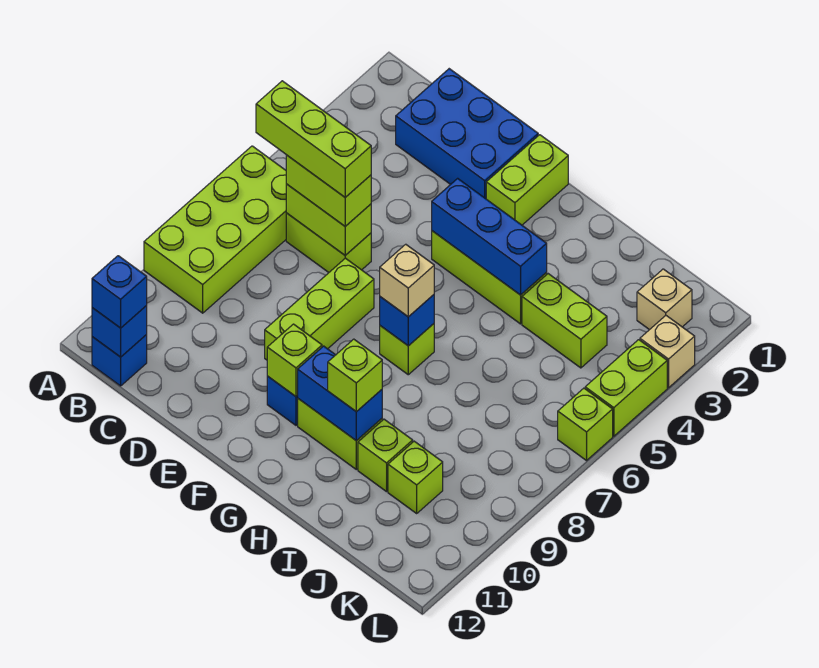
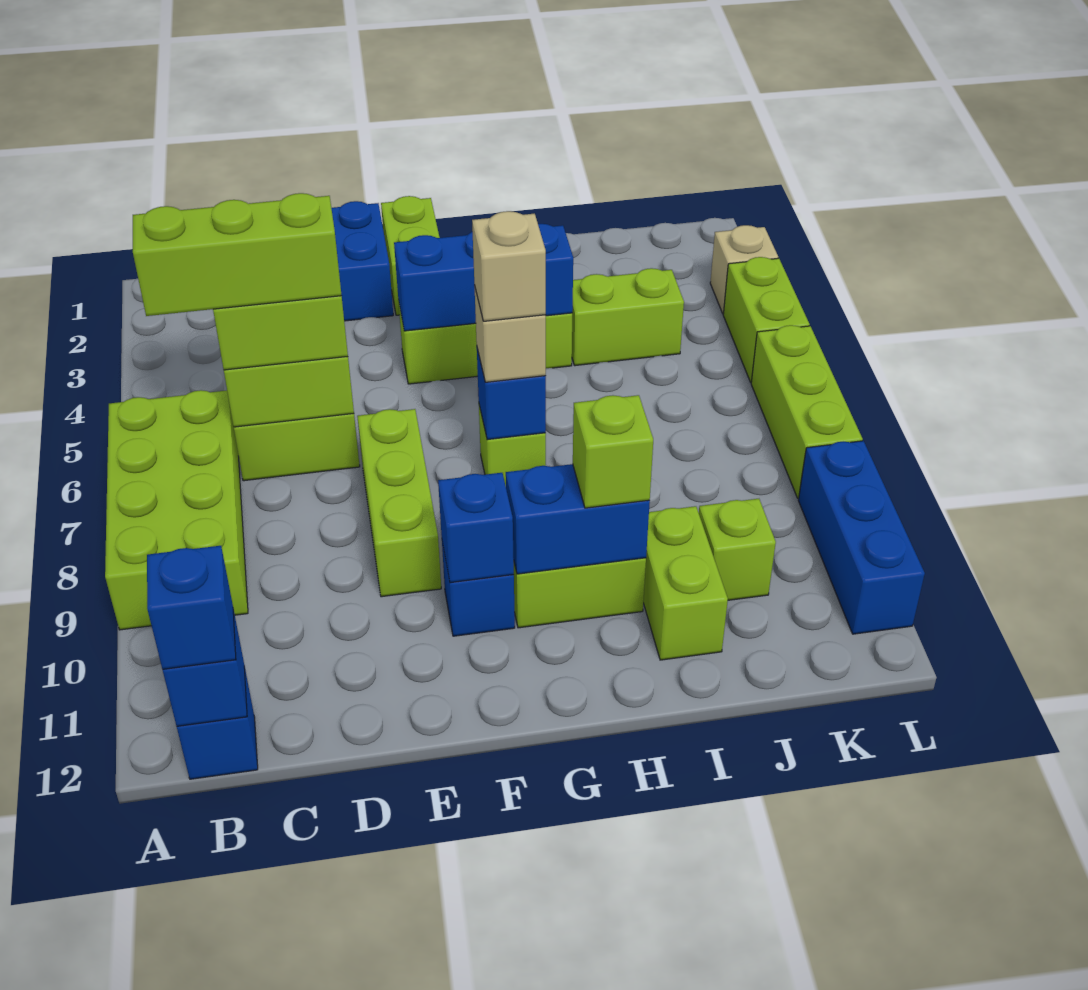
lime brick F10 level 2 -> blue brick F10 level 2
lime brick I10 level 1 -> lime brick I10:I11 level 1
tan brick K2 level 1 -> tan brick G7 level 4
lime brick L6 level 1 -> lime brick L6:L8 level 1
none -> blue brick L9:L11 level 1

